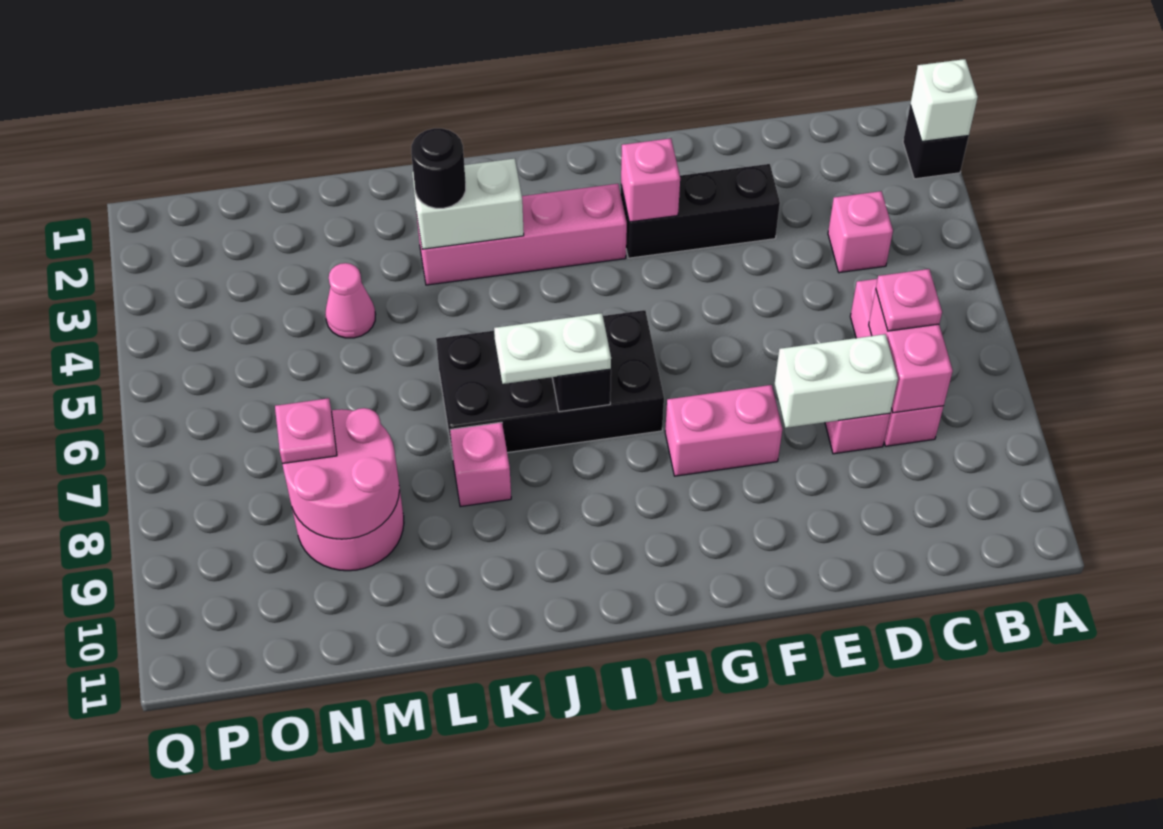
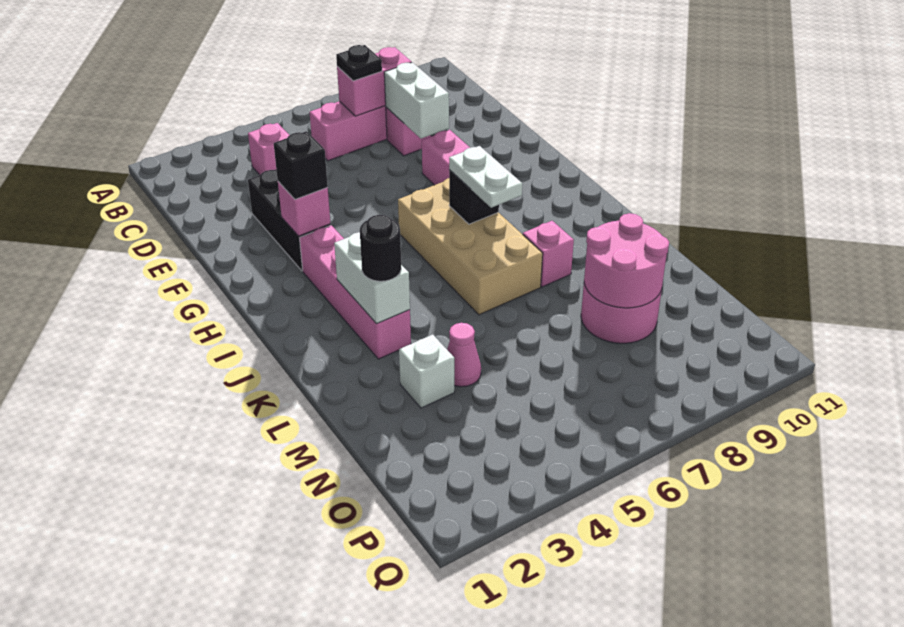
black brick A2 level 1 -> black brick G3 level 3
white brick A2 level 2 -> white brick M3 level 1
pink plate C7 level 3 -> black plate C7 level 3
black brick H6:K7 level 1 -> tan brick H6:K7 level 1
pink plate N8 level 3 -> none

